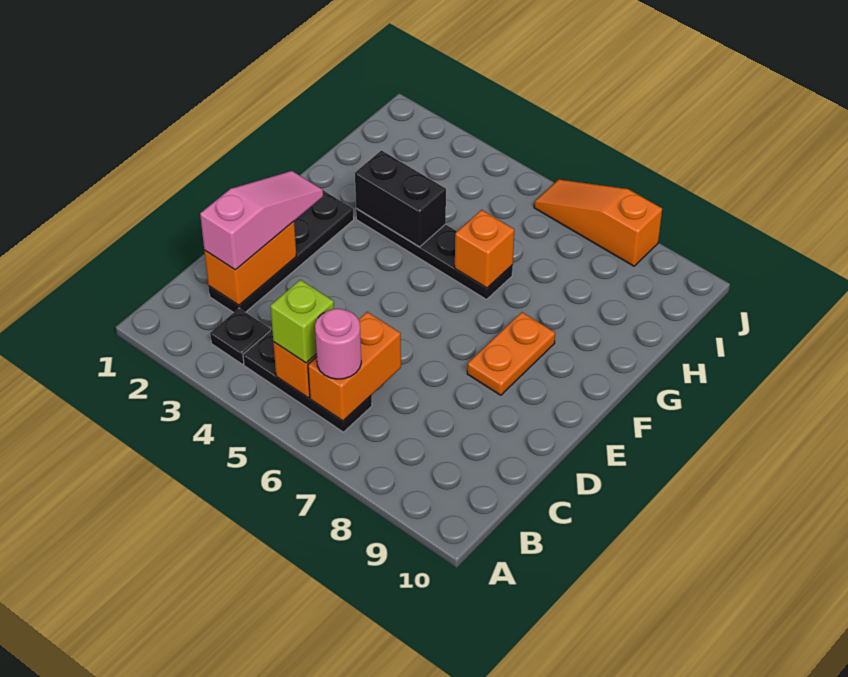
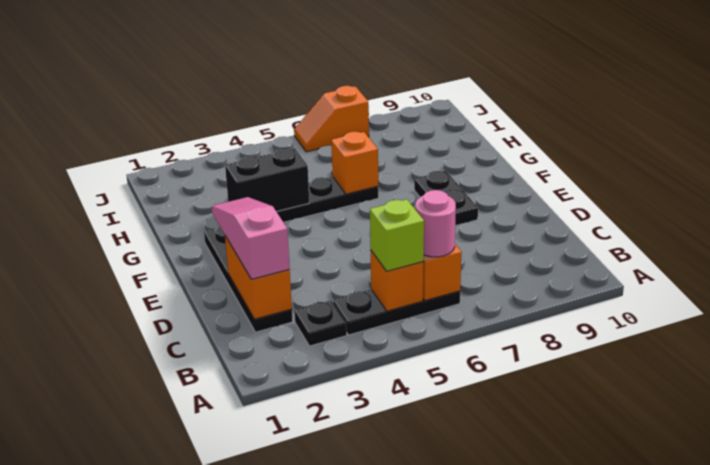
orange plate E8:F8 level 1 -> black plate E8:F8 level 1
orange slope J6:J8 level 1 top 8 -> orange slope J6:J7 level 1 top 7

